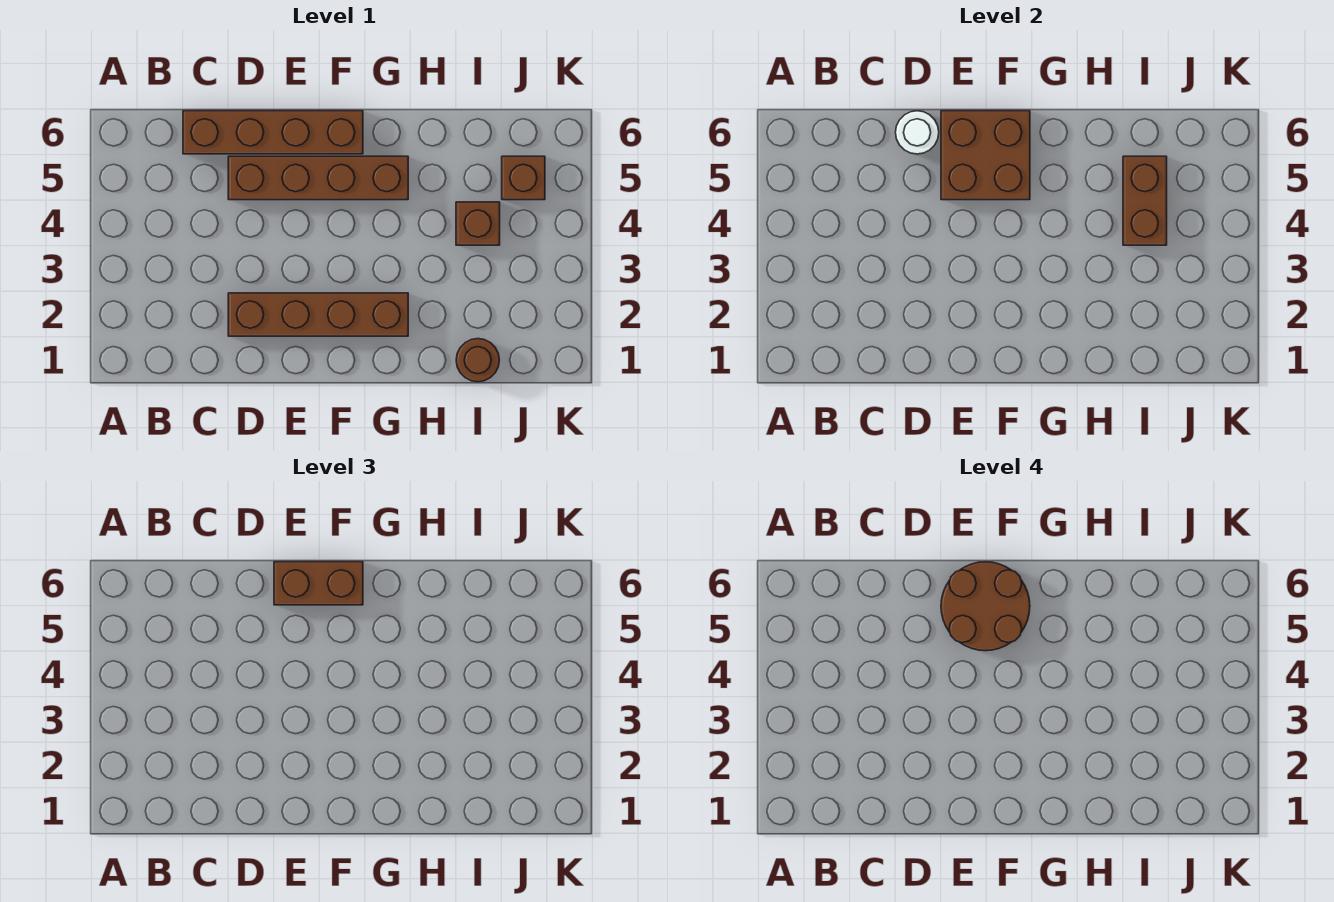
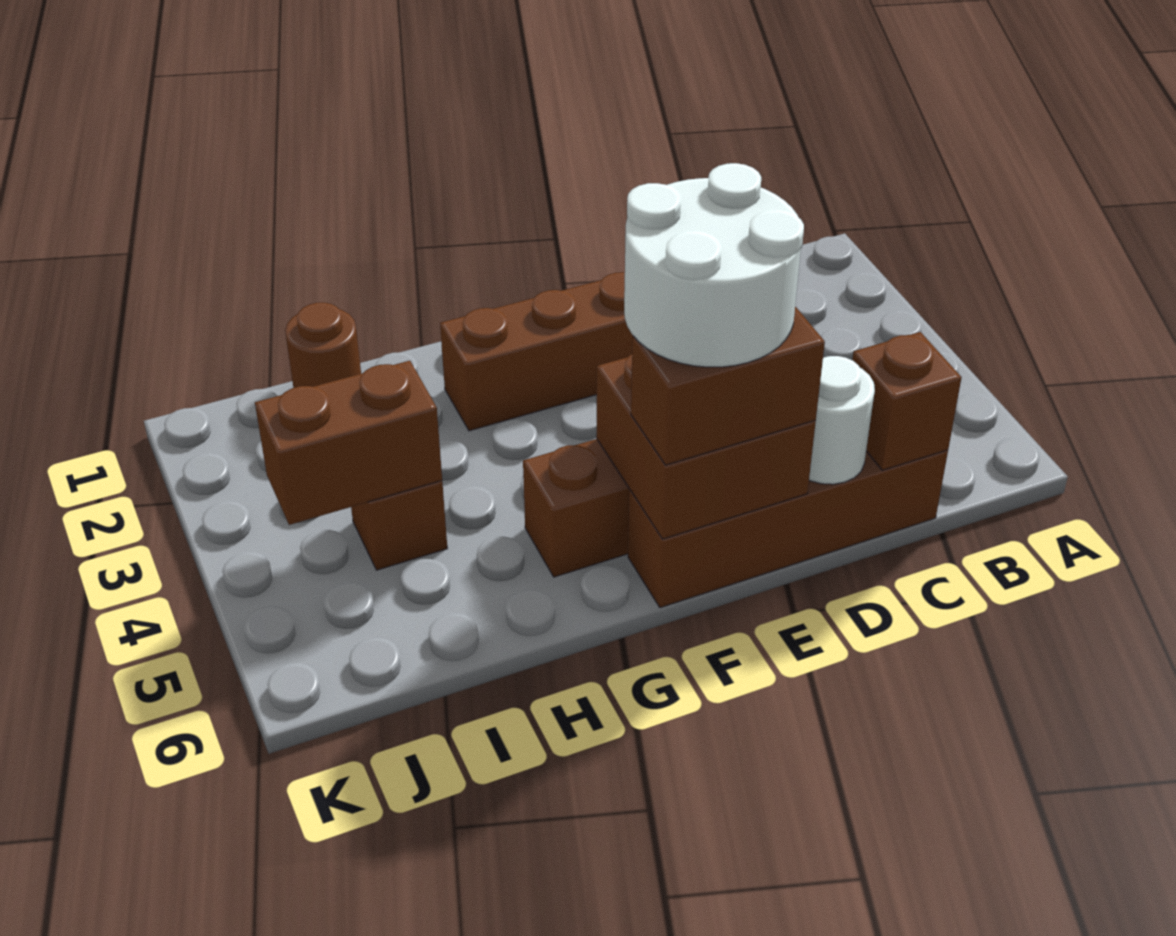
brown round brick E5:F6 level 4 -> white round brick E5:F6 level 4
brown brick I4:I5 level 2 -> brown brick I4:J4 level 2
brown brick J5 level 1 -> brown brick C6 level 2

